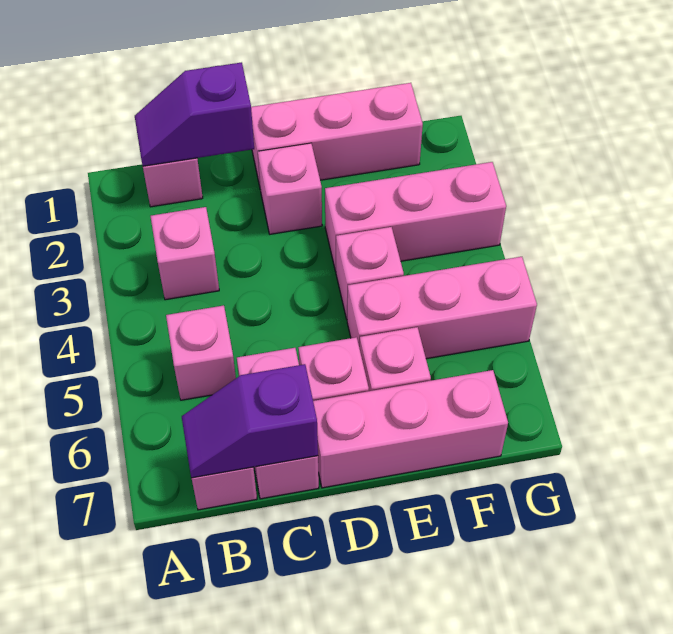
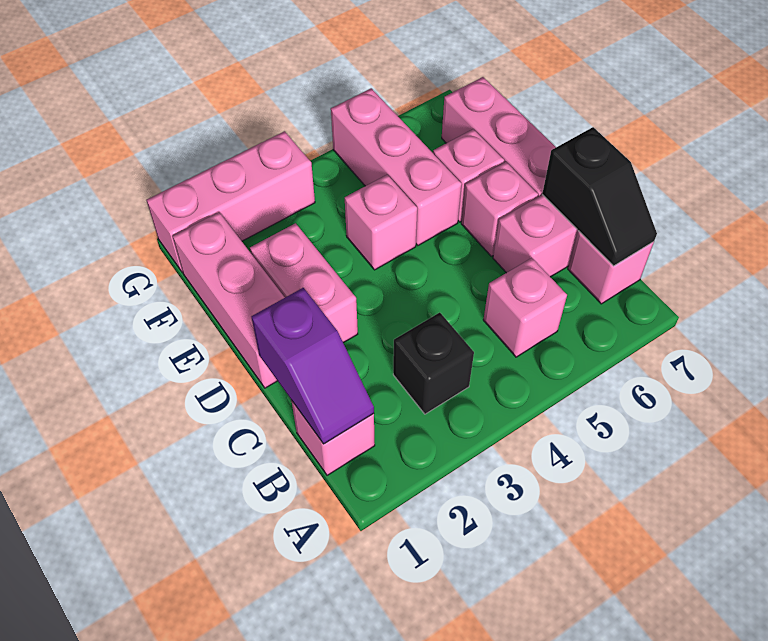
pink brick B3 level 1 -> black brick B3 level 1
purple slope B7:C7 level 2 top C -> black slope B7:C7 level 2 top C
pink brick D2 level 1 -> pink brick D2:E2 level 1
pink brick E3:G3 level 1 -> pink brick G1:G3 level 1

